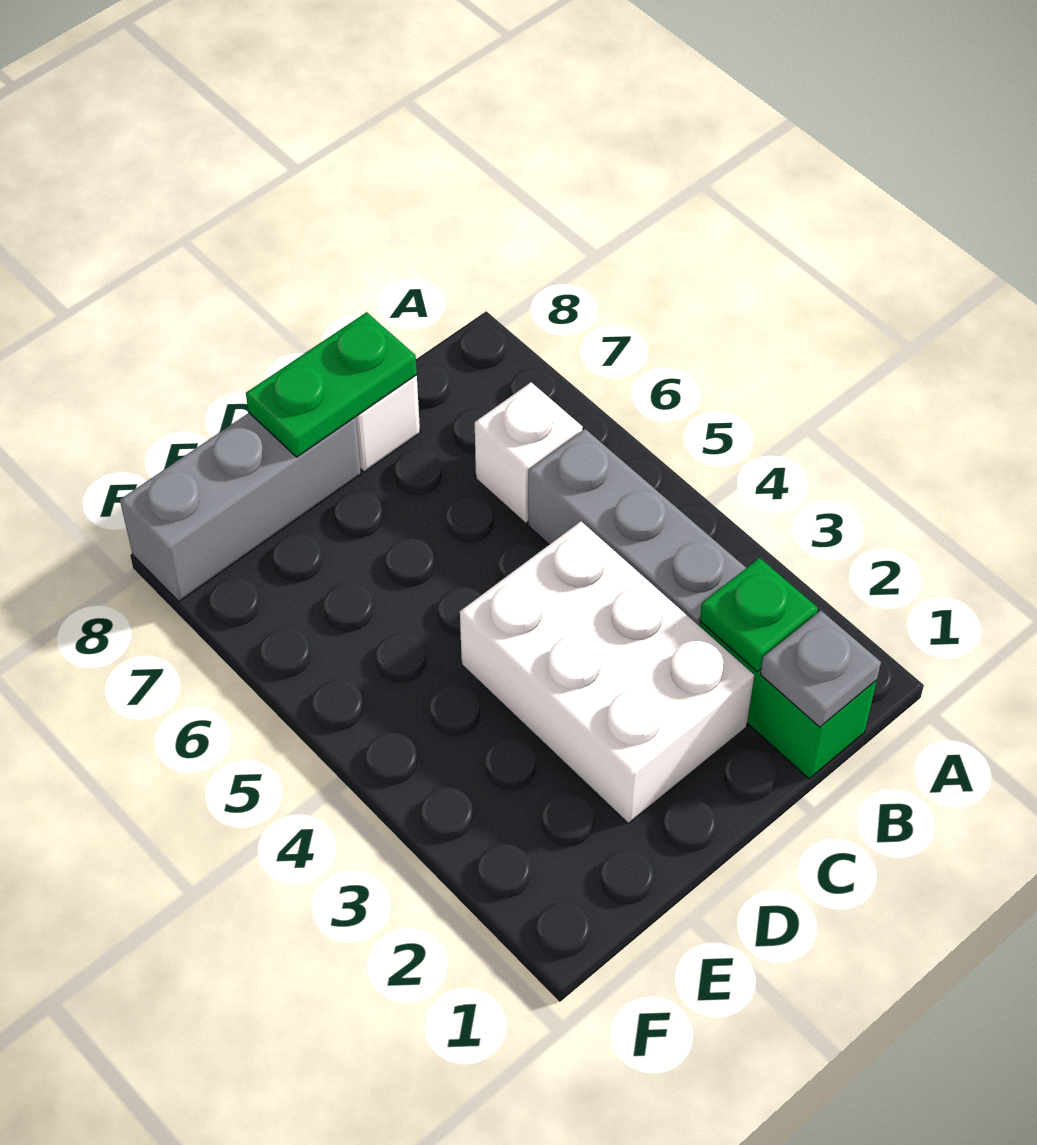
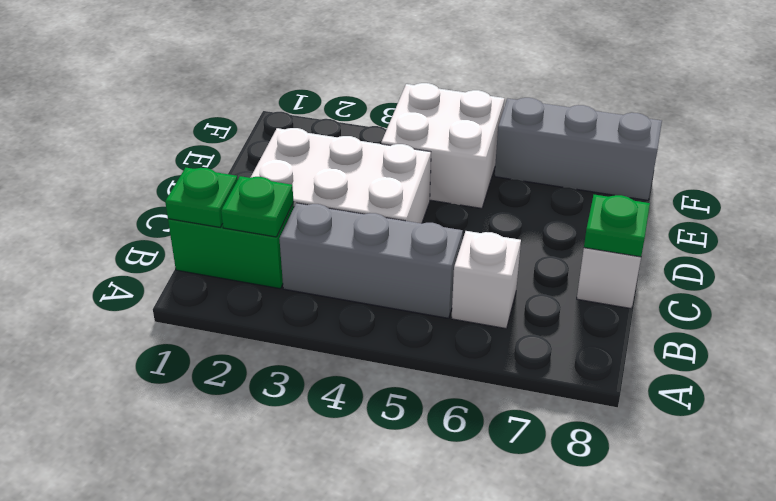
grey plate B1 level 2 -> green plate B1 level 2
green plate C8:D8 level 2 -> green plate C8 level 2
grey brick D8:F8 level 1 -> grey brick F6:F8 level 1
none -> white brick E4:F5 level 1

